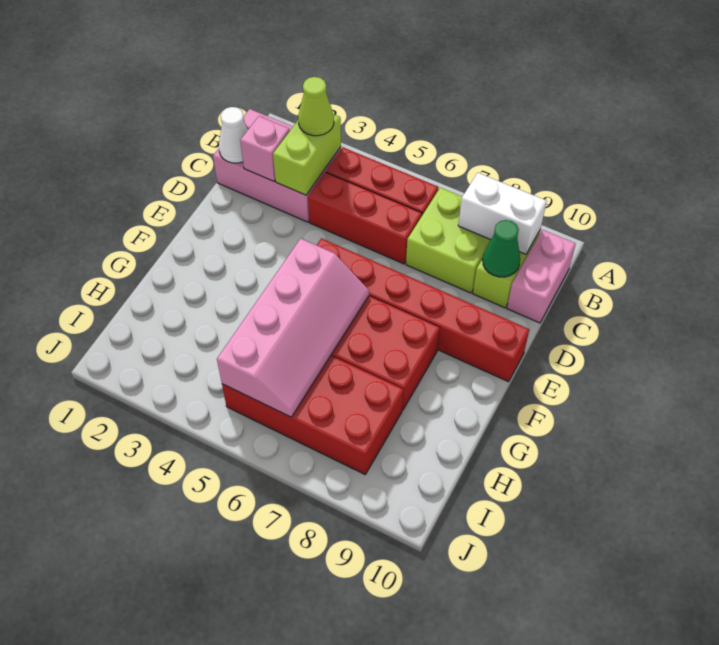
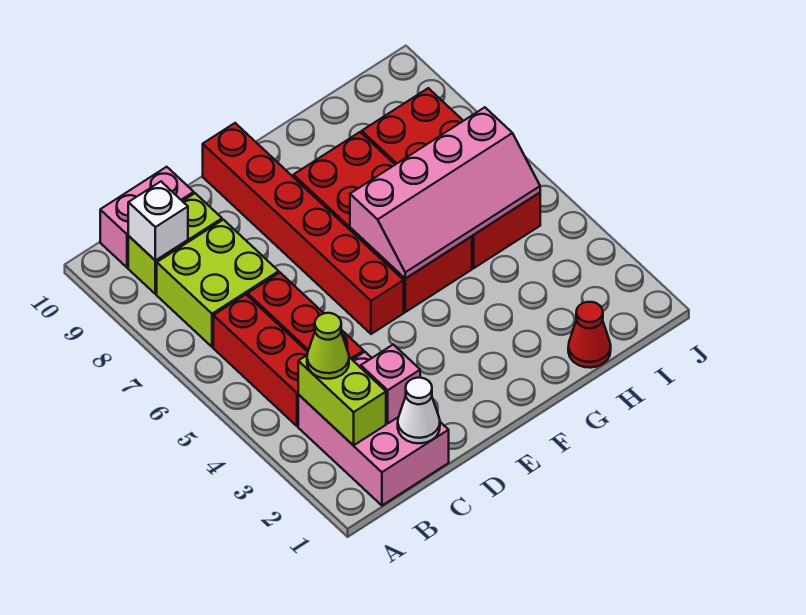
lime brick B3:C3 level 2 -> lime brick B2:B3 level 2
white brick B8:B9 level 2 -> white brick B9 level 2
green cone C9 level 2 -> none
pink slope F5:I6 level 2 top 5 -> pink slope F5:I6 level 2 top 6
none -> red cone H1 level 1

